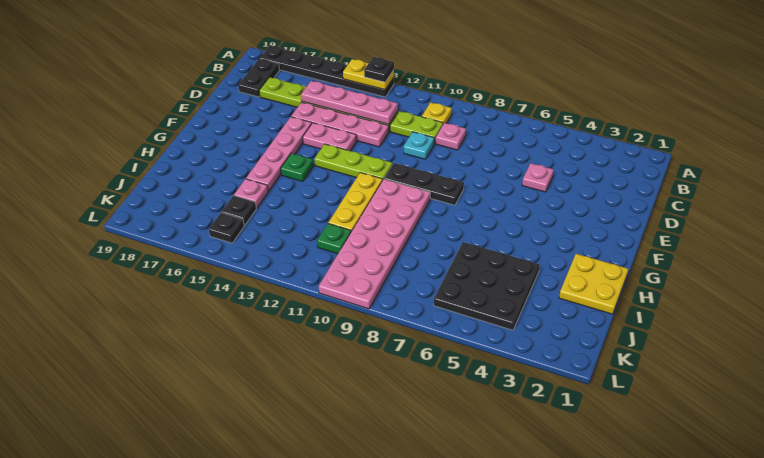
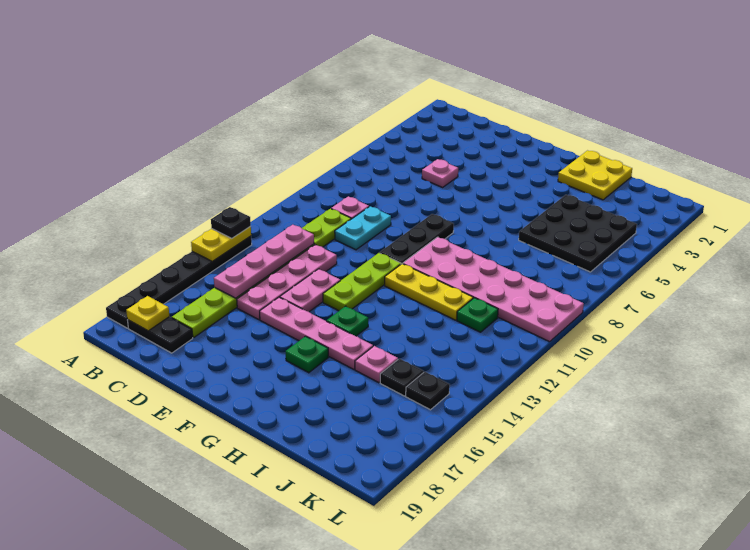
yellow plate B10 level 1 -> yellow plate B18 level 2
cyan plate D10 level 1 -> cyan plate D9:D10 level 1
none -> green plate G16 level 1

